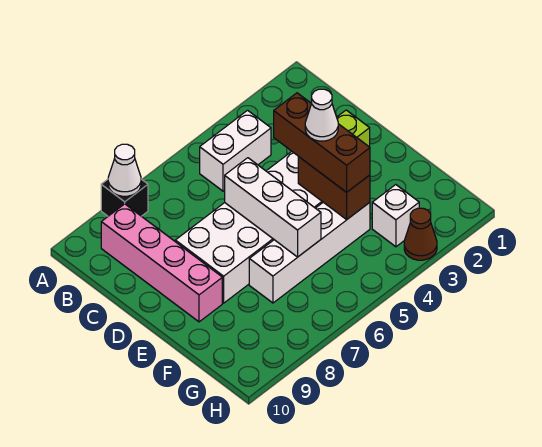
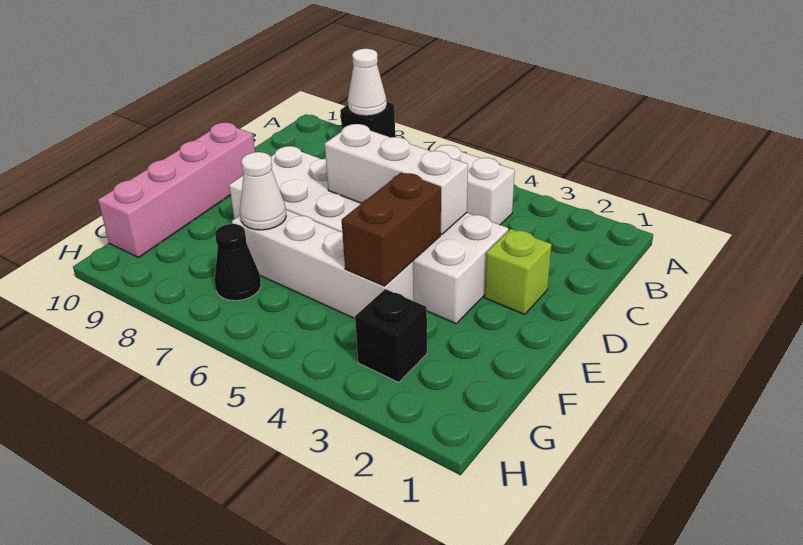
pink brick B9:E9 level 1 -> pink brick D10:G10 level 1
brown brick D4:F4 level 3 -> none
white brick D6:F6 level 2 -> white brick D4:D6 level 2
white cone E4 level 4 -> white cone F7 level 2
white brick G3 level 1 -> black brick G3 level 1
none -> black cone G7 level 1
brown cone H3 level 1 -> none

